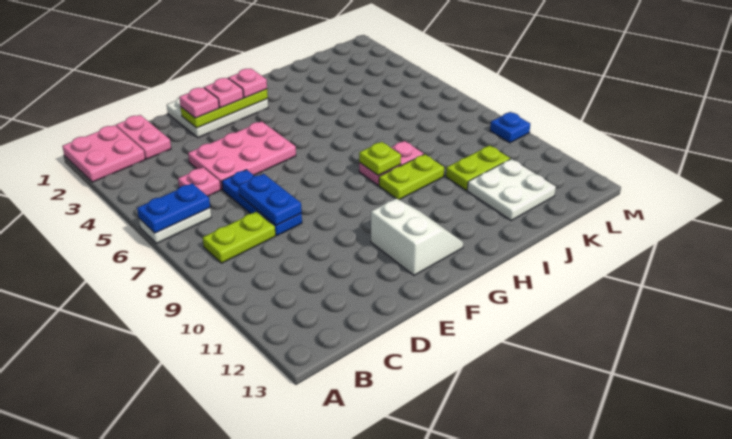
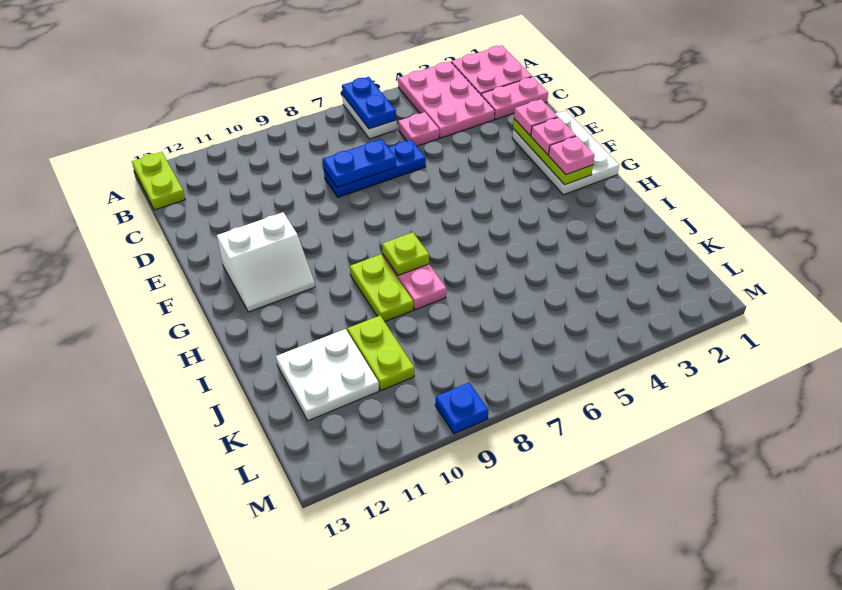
lime plate B8:C8 level 1 -> lime plate A13:B13 level 1
pink plate D4:F5 level 1 -> pink plate A3:C4 level 1

